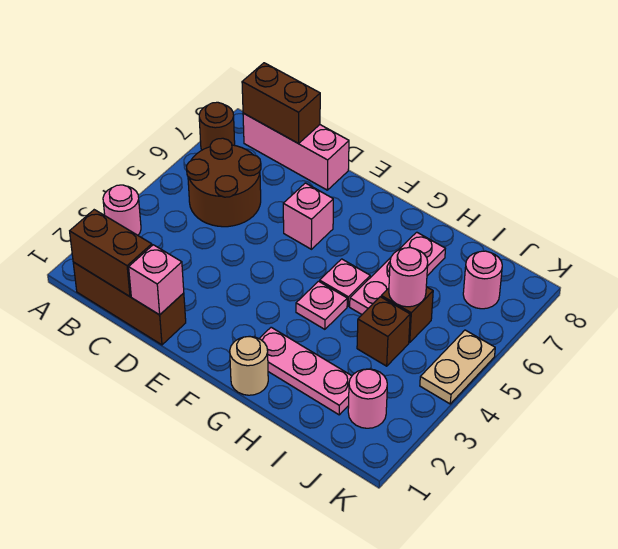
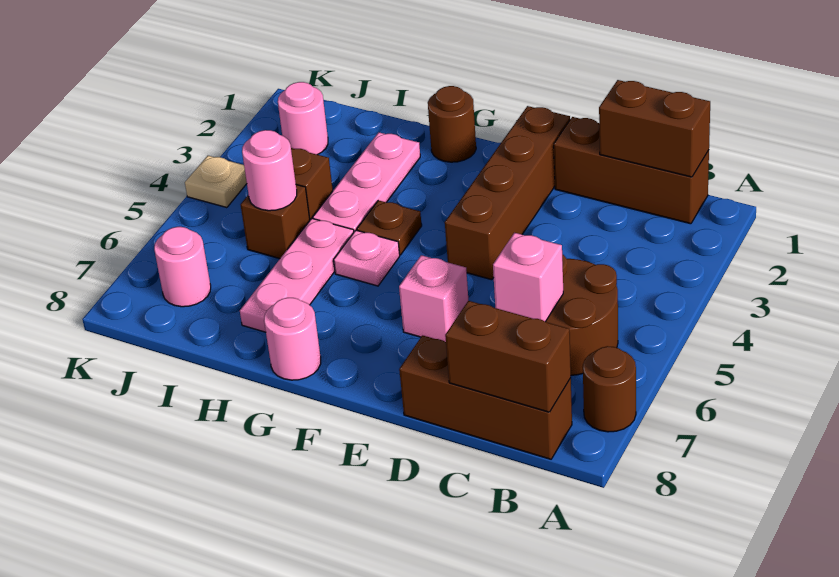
pink round brick A3 level 1 -> pink round brick G8 level 1
pink brick B8:D8 level 1 -> brown brick B8:D8 level 1
pink brick D1 level 2 -> pink brick C6 level 2
none -> brown brick E1:E4 level 1
tan round brick G1 level 1 -> brown round brick G1 level 1
pink plate G2:I2 level 1 -> pink plate H2:H4 level 1
pink plate G4 level 1 -> brown plate G4 level 1
tan plate K4:K5 level 1 -> tan plate K4 level 1

